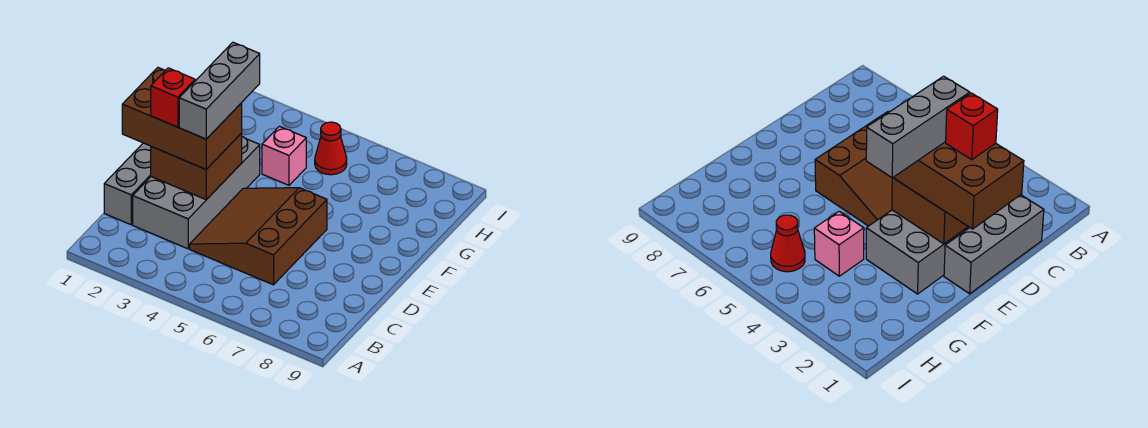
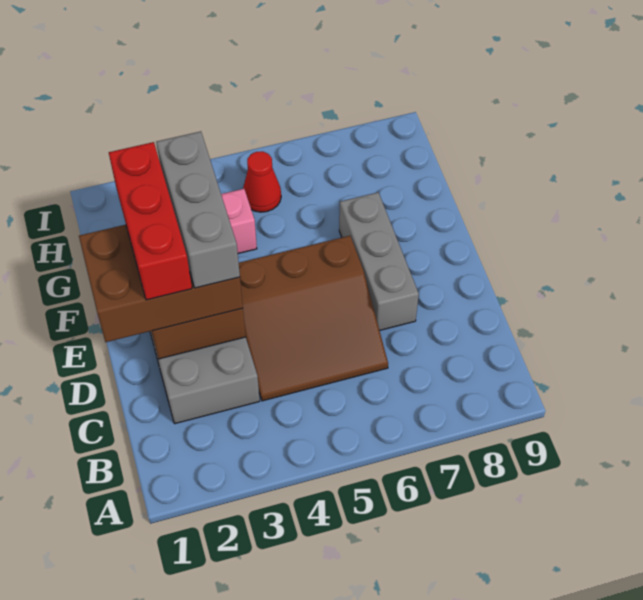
grey brick C1:E1 level 1 -> grey brick D7:F7 level 1
brown slope C4:E6 level 1 top 6 -> brown slope C4:E6 level 1 top E
red brick D2 level 4 -> red brick D2:F2 level 4

